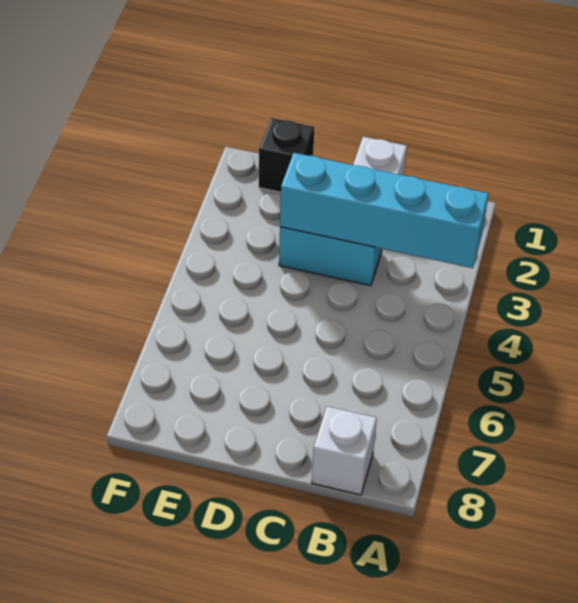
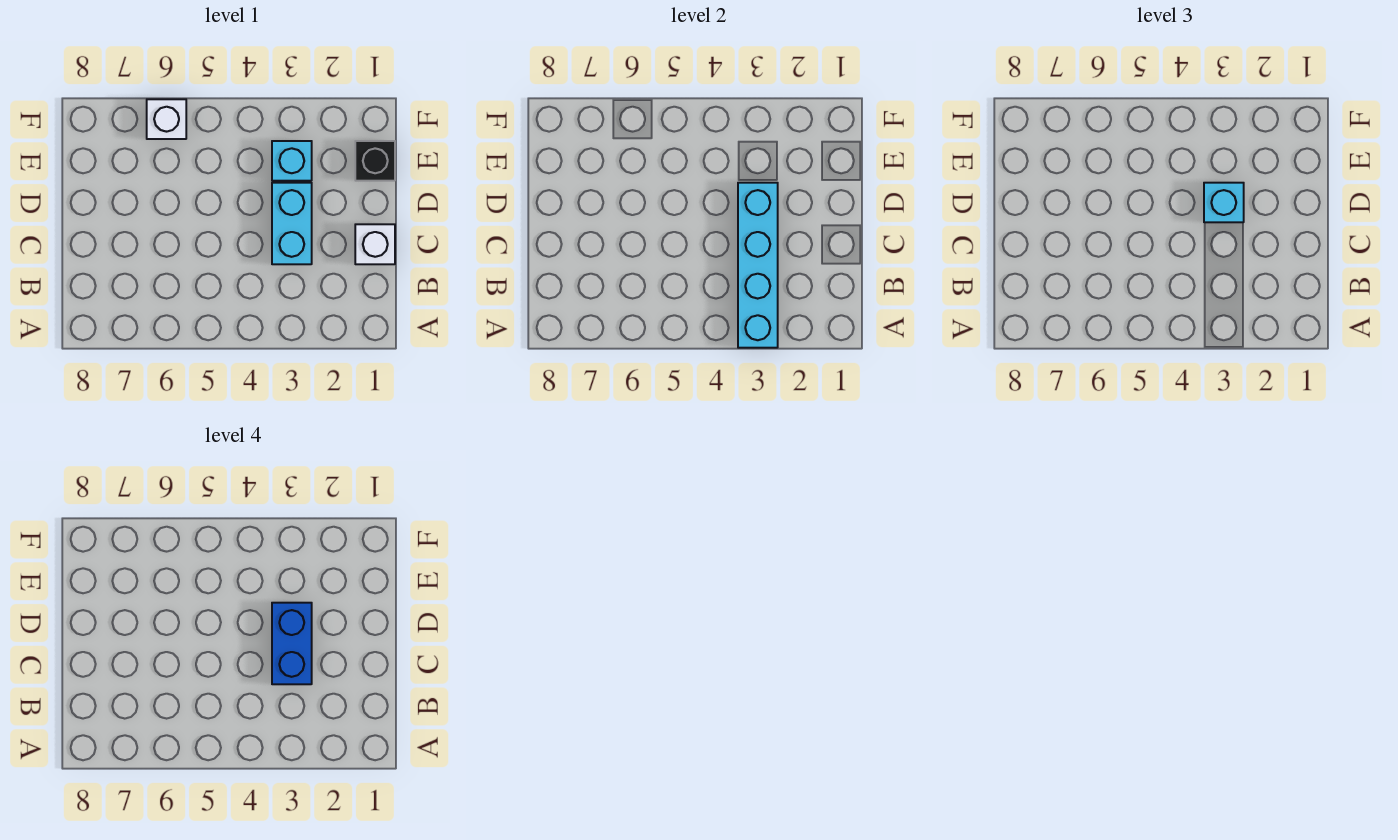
white brick B8 level 1 -> white brick F6 level 1
none -> blue brick C3:D3 level 4
none -> cyan brick D3 level 3
none -> cyan brick E3 level 1

